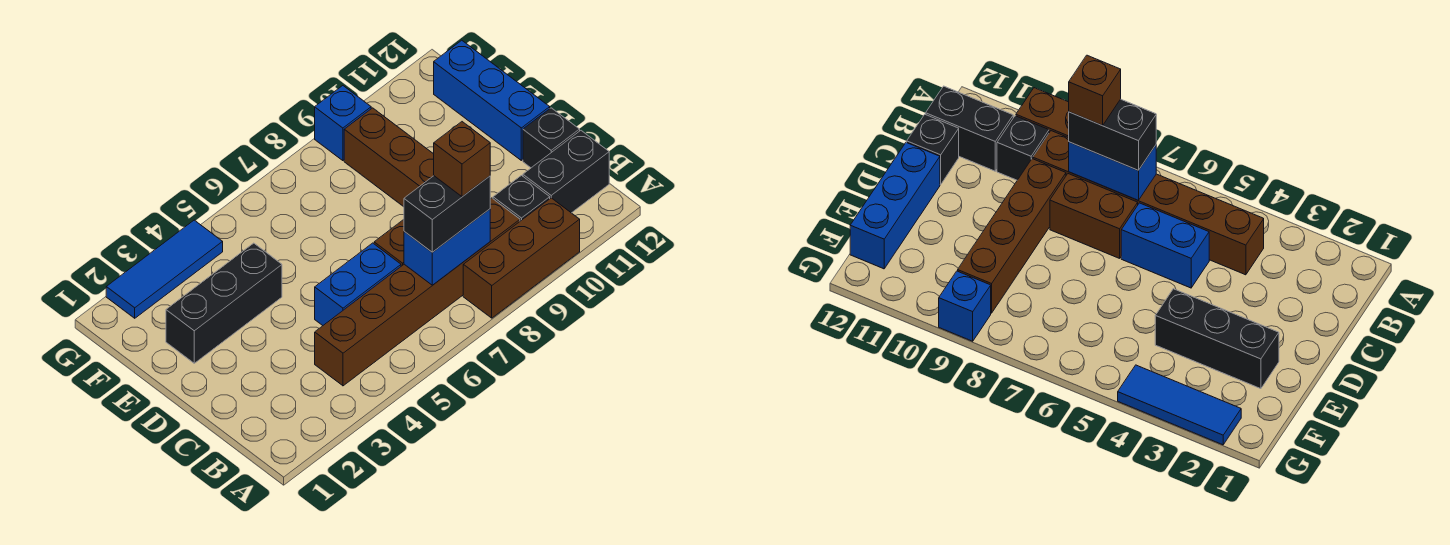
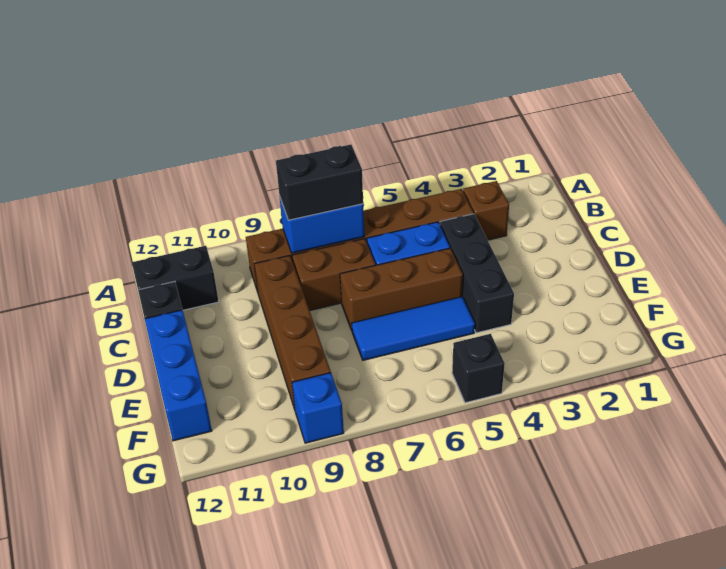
brown brick A8:A10 level 1 -> brown brick D5:D7 level 1
brown brick B8 level 4 -> brown brick B3 level 1
black brick B10 level 1 -> black brick G5 level 1
black brick E2:E4 level 1 -> black brick C4:E4 level 1
blue tile G2:G4 level 1 -> blue tile E5:E7 level 1

